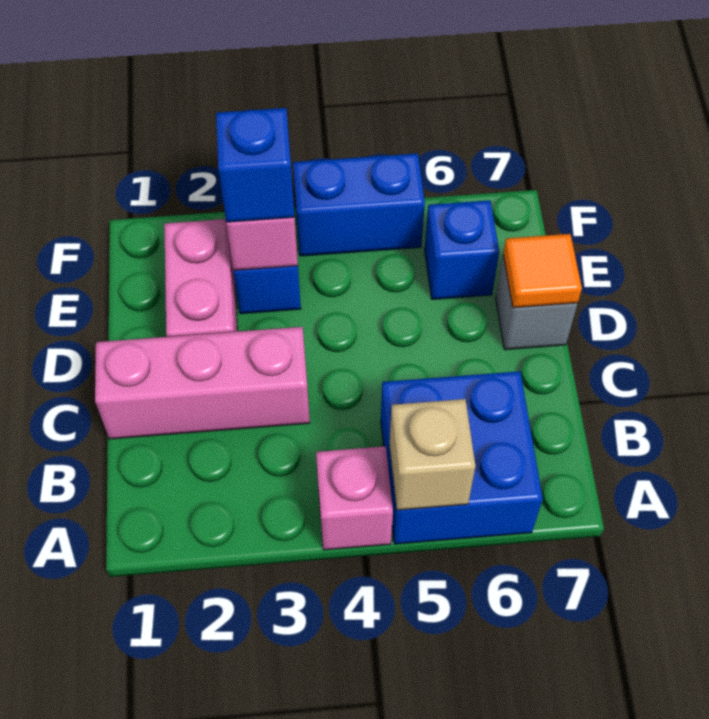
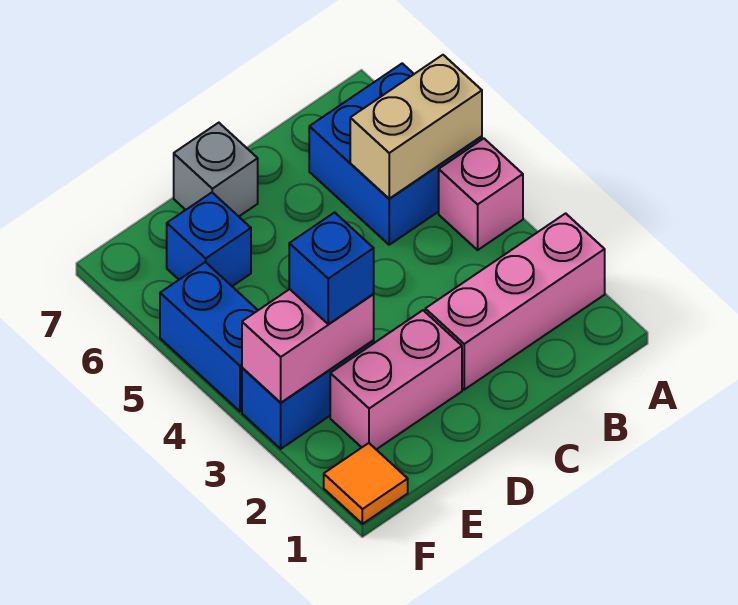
tan brick A5 level 2 -> tan brick A5:B5 level 2
pink brick C1:C3 level 1 -> pink brick A2:C2 level 1
orange tile D7 level 2 -> orange tile F1 level 1

